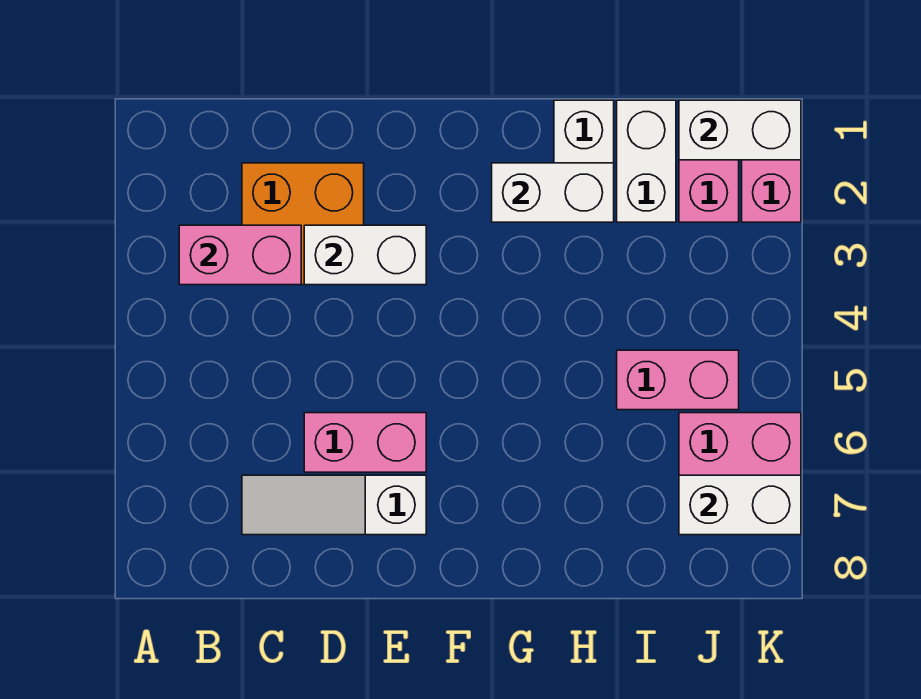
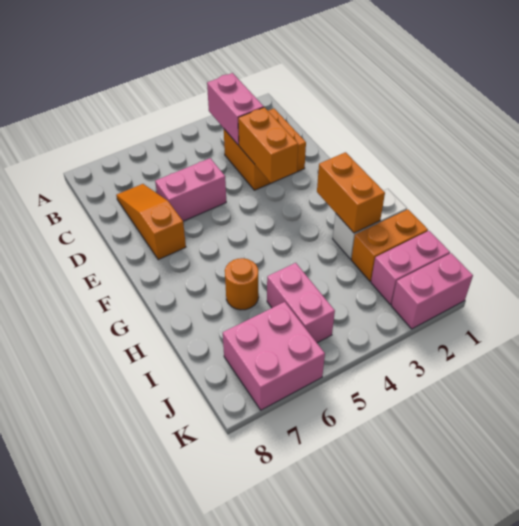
white slope C7:E7 level 1 top E -> orange slope C7:E7 level 1 top E
white brick D3:E3 level 2 -> orange brick D3:E3 level 2
pink brick D6:E6 level 1 -> pink brick D5:D6 level 1
white brick G2:H2 level 2 -> orange brick G2:H2 level 2
none -> orange round brick H6 level 1
white brick I1:I2 level 1 -> orange brick I1:I2 level 1
white brick J1:K1 level 2 -> none
white brick J7:K7 level 2 -> none

